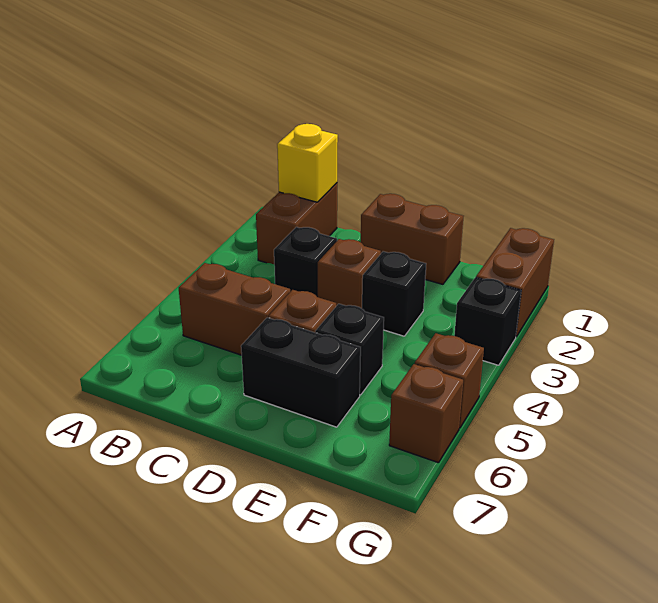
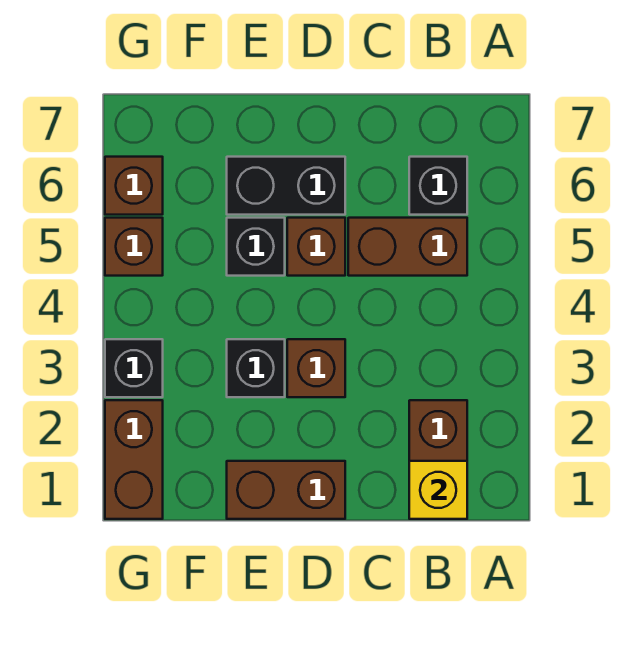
black brick C3 level 1 -> black brick B6 level 1

